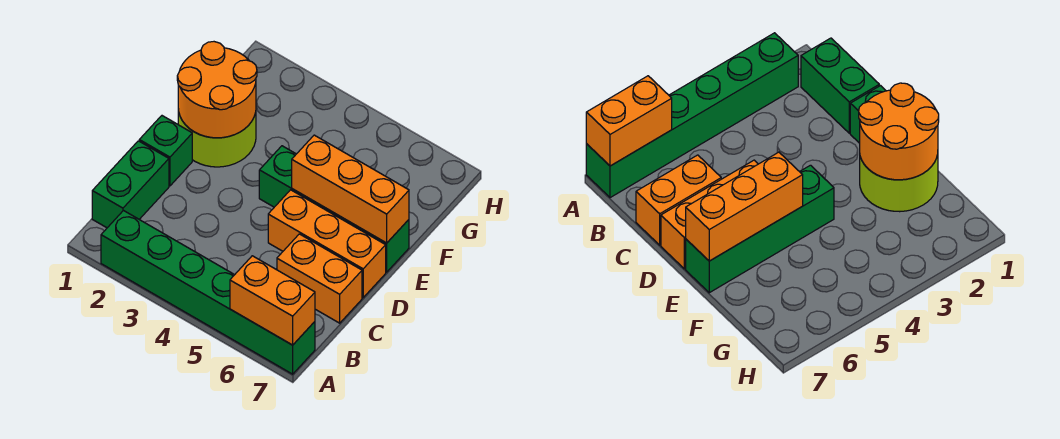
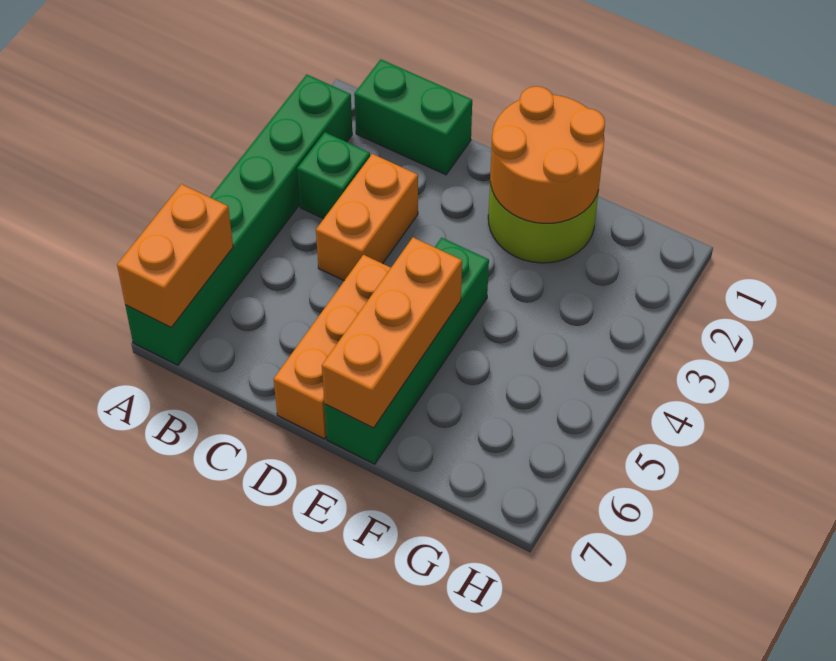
orange brick C6:C7 level 1 -> orange brick C3:C4 level 1
green brick D1 level 1 -> green brick B3 level 1

